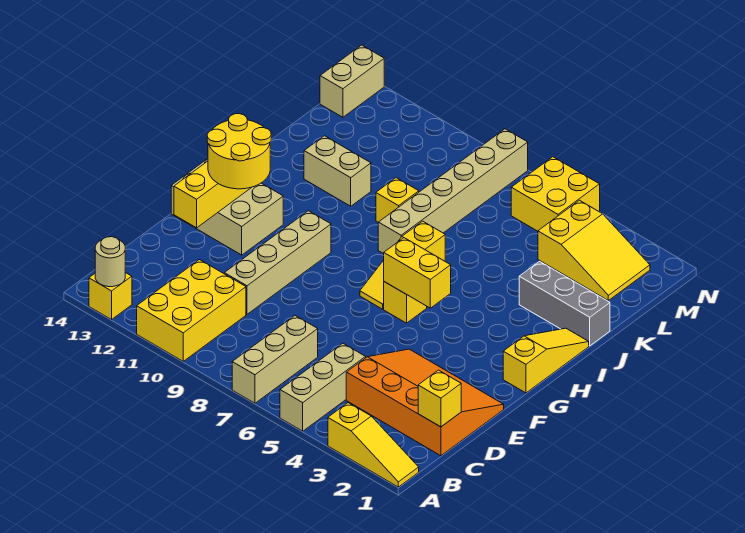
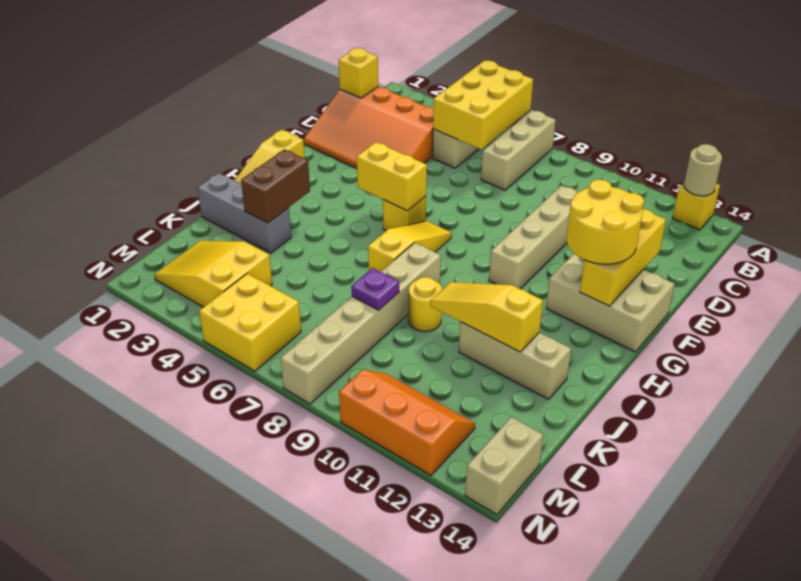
yellow slope A1:A3 level 1 top 3 -> yellow slope J10:J12 level 2 top 12
yellow brick A10:C11 level 1 -> yellow brick A5:C6 level 2
none -> brown brick I3:J3 level 2
yellow brick J9 level 1 -> yellow round brick J9 level 1
tan brick J11:J12 level 1 -> tan brick J11:J13 level 1
none -> purple plate K8 level 2
none -> orange slope M10:N12 level 1 top N

